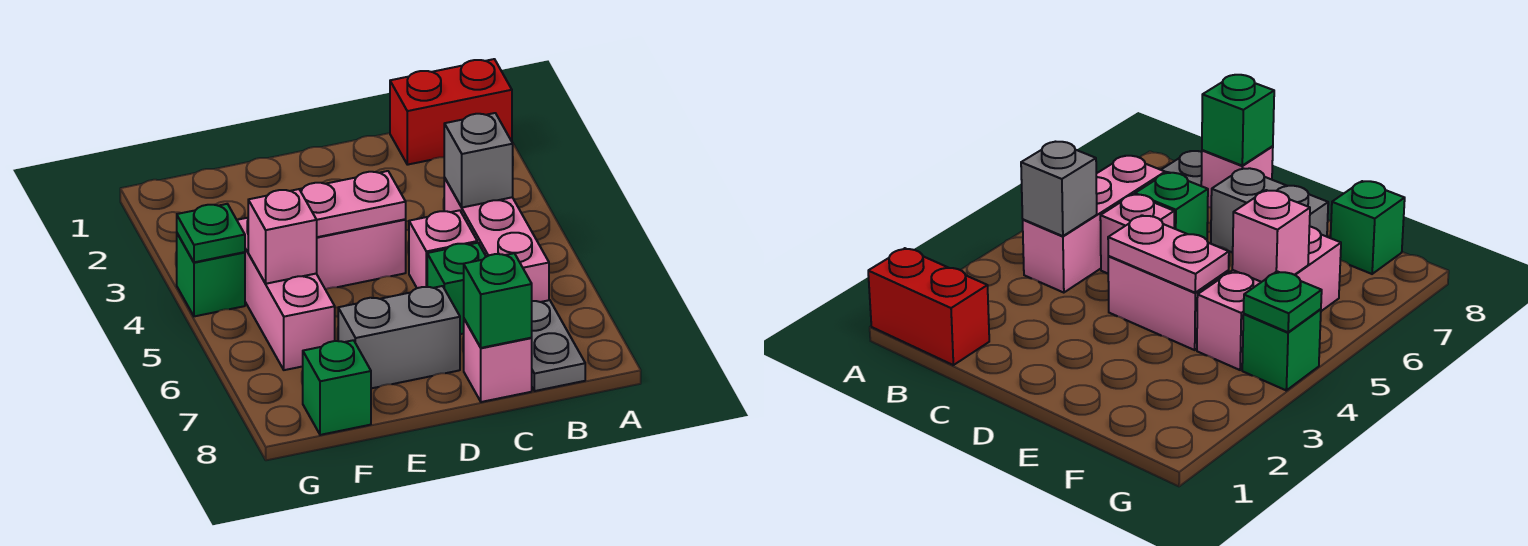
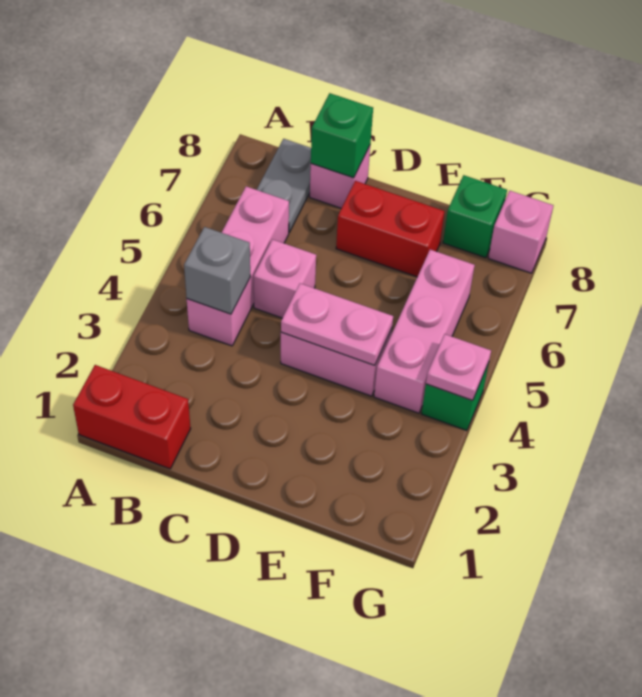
green brick C6 level 1 -> none
grey brick D7:E7 level 1 -> red brick D7:E7 level 1
pink brick F5 level 2 -> pink brick G8 level 1
green plate G4 level 2 -> pink plate G4 level 2

